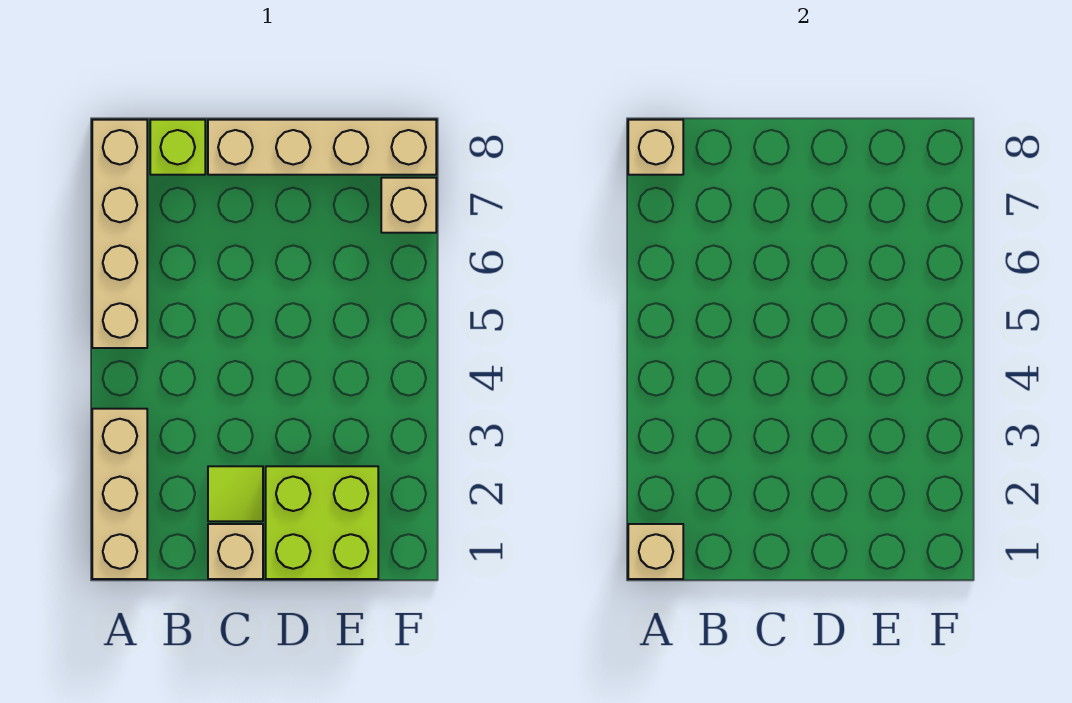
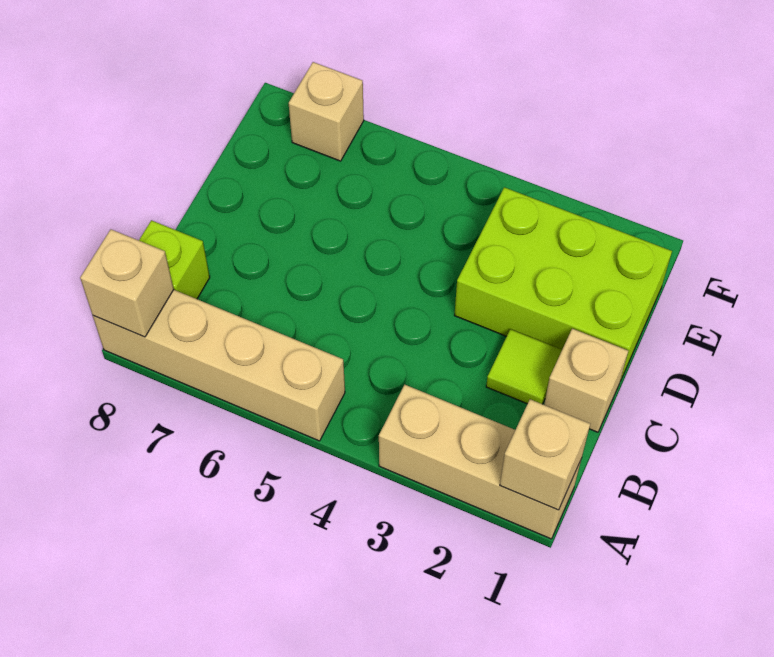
tan brick C8:F8 level 1 -> none
lime brick D1:E2 level 1 -> lime brick D1:E3 level 1

